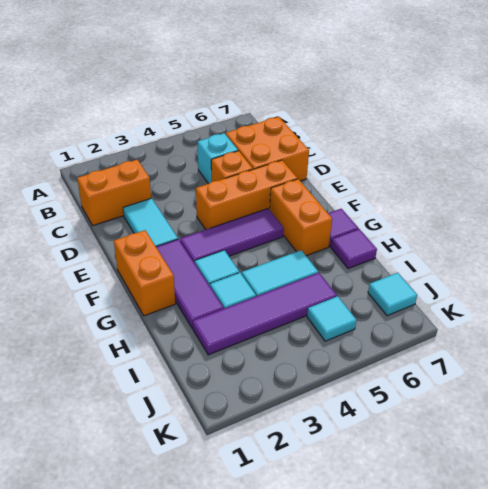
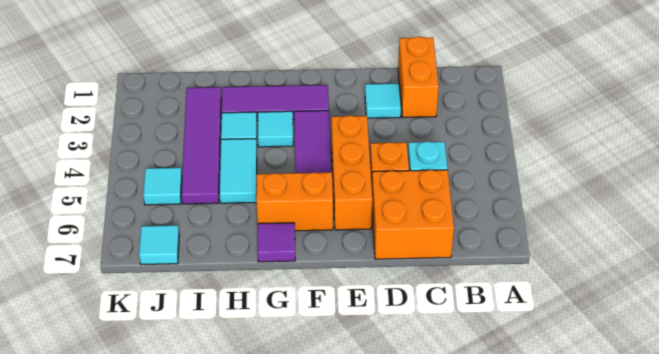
cyan tile D2:E2 level 1 -> cyan tile D2 level 1
orange brick F1:G1 level 1 -> none
purple tile H7 level 1 -> none

